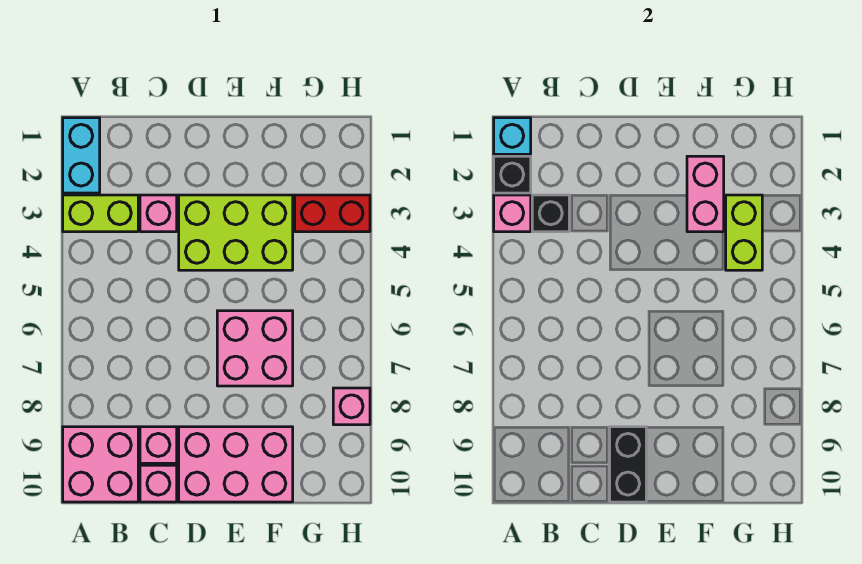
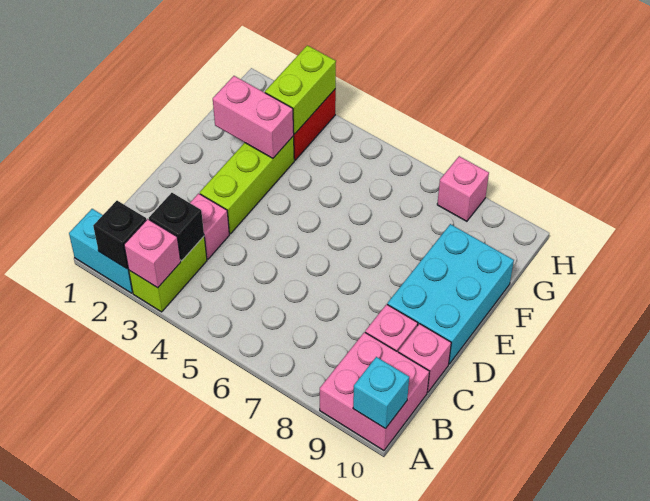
cyan brick A1 level 2 -> cyan brick A10 level 2
lime brick D3:F4 level 1 -> lime brick D3:F3 level 1
pink brick D9:F10 level 1 -> cyan brick D9:F10 level 1
black brick D9:D10 level 2 -> none
pink brick E6:F7 level 1 -> none
lime brick G3:G4 level 2 -> lime brick G3:H3 level 2

